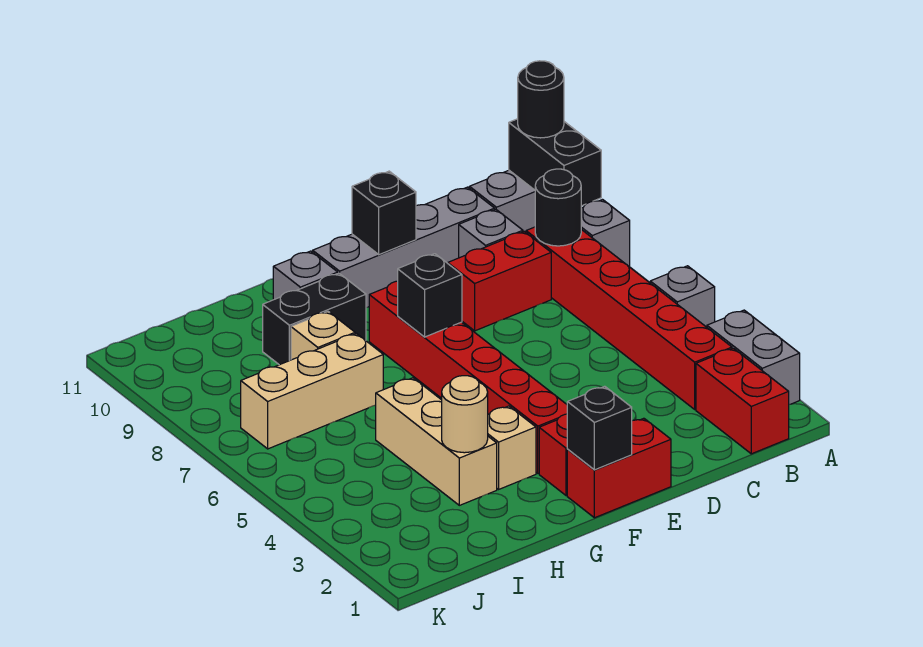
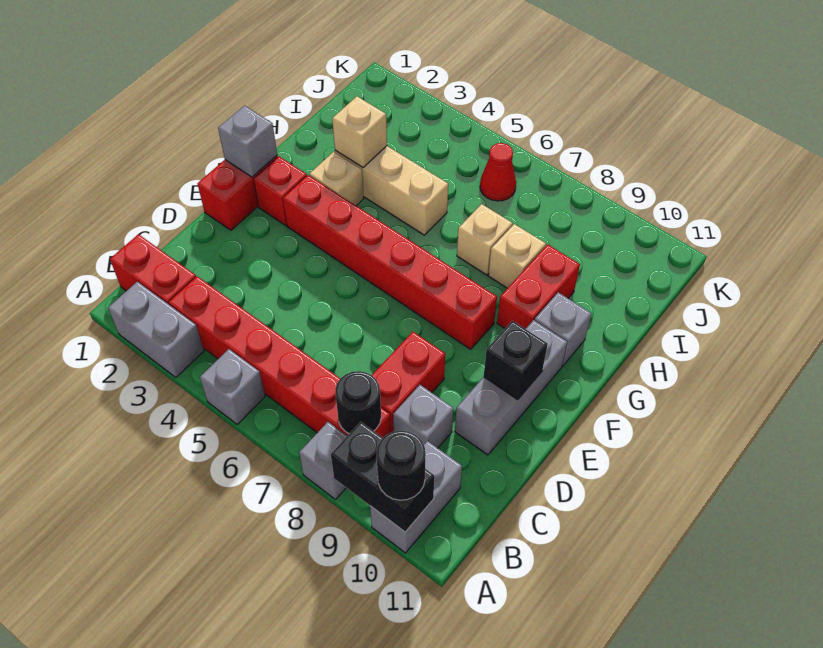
grey brick C10:F10 level 1 -> grey brick D10:F10 level 1
black brick F1 level 2 -> grey brick F1 level 2
black brick F7 level 2 -> none
black brick G9:H9 level 1 -> red brick G9:H9 level 1
tan round brick H3 level 2 -> tan brick H3 level 2
tan brick H7:J7 level 1 -> tan brick H7 level 1
none -> red cone J6 level 1

